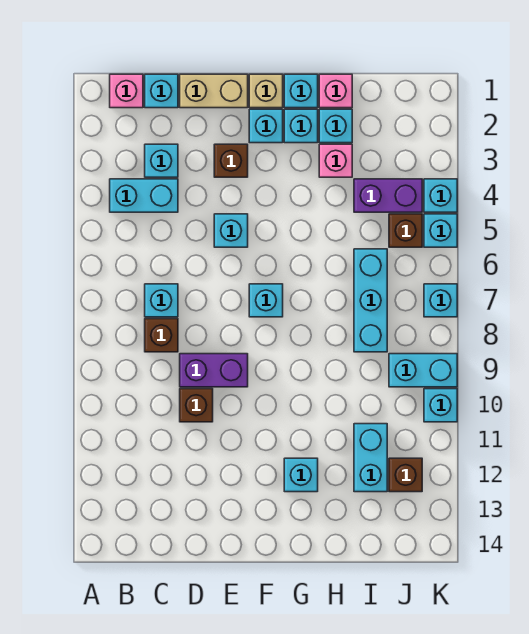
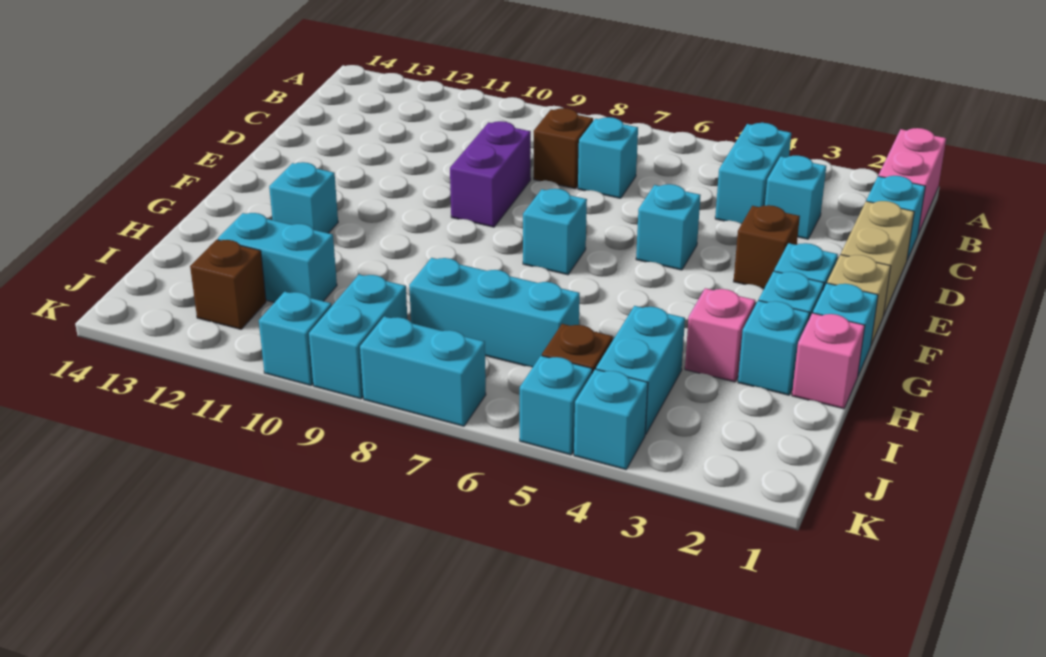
pink brick B1 level 1 -> pink brick A1:B1 level 1
brown brick D10 level 1 -> none
purple brick I4:J4 level 1 -> cyan brick I4:J4 level 1
cyan brick K7 level 1 -> cyan brick K7:K8 level 1

